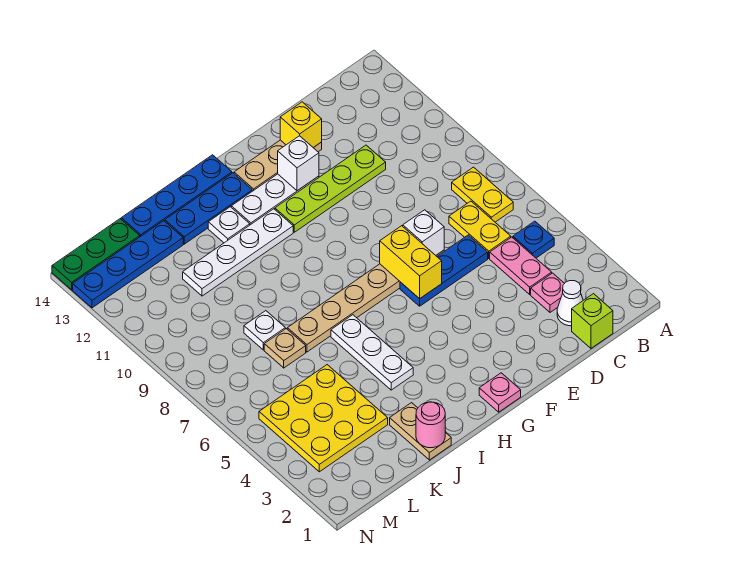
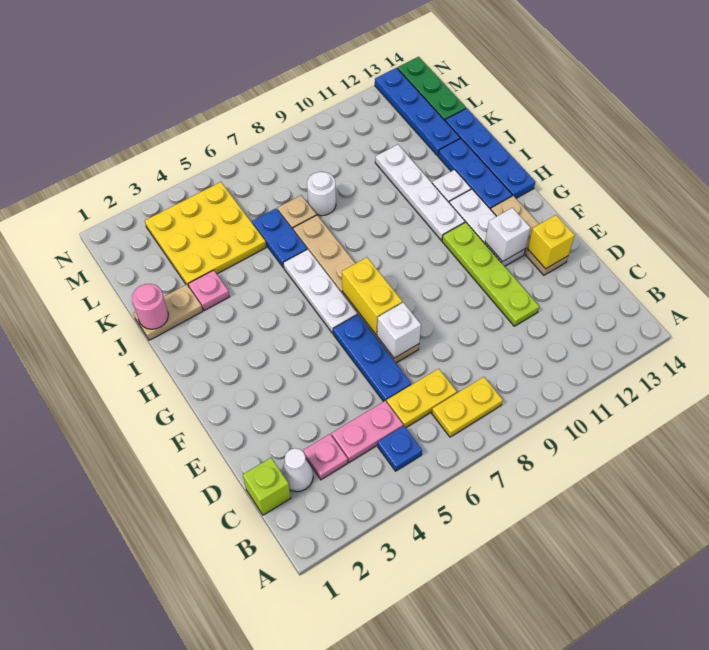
yellow brick F6:F7 level 2 -> yellow brick F7:G7 level 2
pink plate G1 level 1 -> pink plate J3 level 1
white plate I4:I6 level 1 -> white plate G6:I6 level 1
none -> blue plate J6:K6 level 1
white plate K8 level 1 -> white round brick K8 level 1

